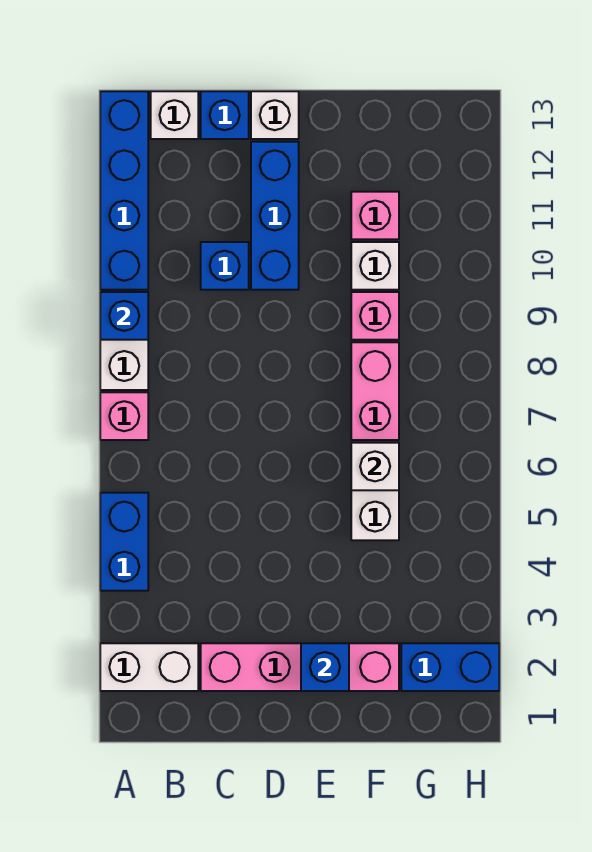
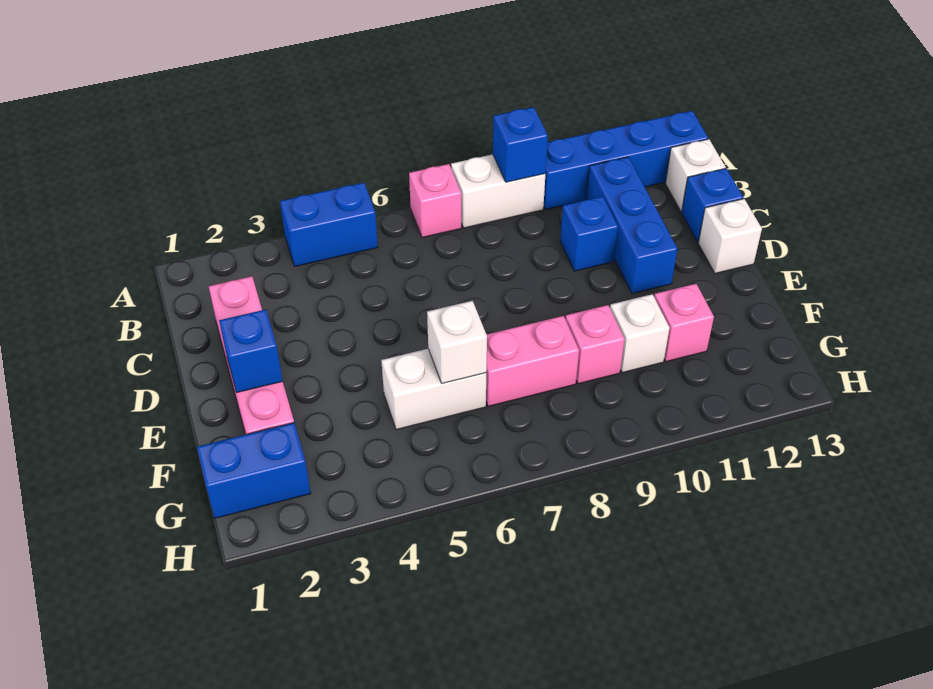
white brick A2:B2 level 1 -> none
blue brick D10:D12 level 1 -> blue brick B11:D11 level 1
blue brick G2:H2 level 1 -> blue brick G1:G2 level 1

